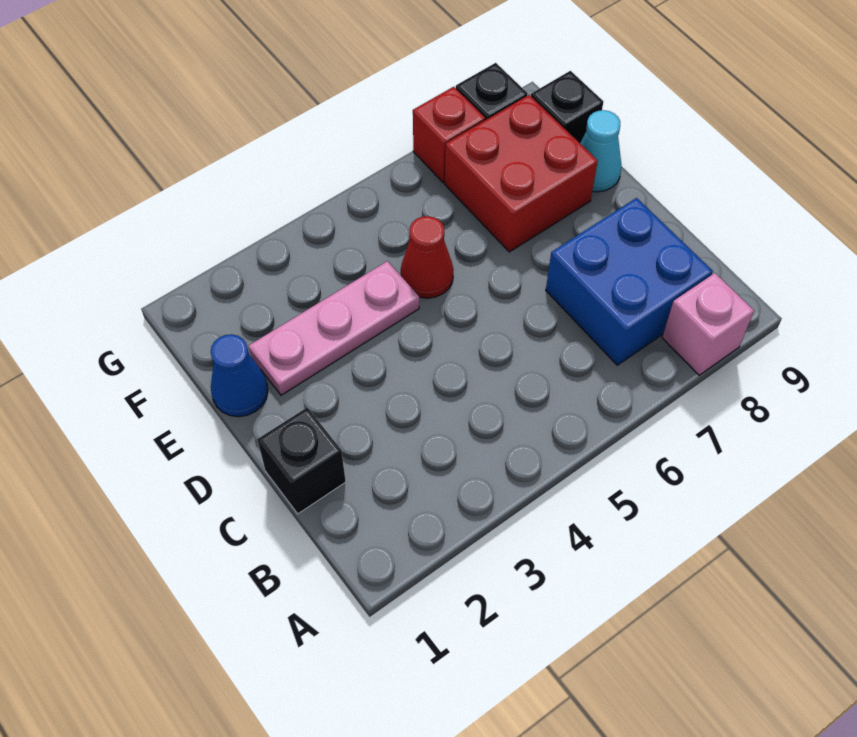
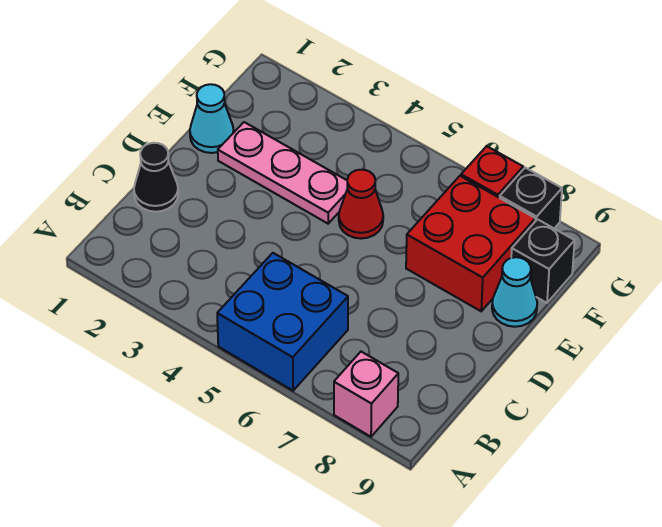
blue brick B7:C8 level 1 -> blue brick A5:B6 level 1
black brick C1 level 1 -> black cone C1 level 1
blue cone E1 level 1 -> cyan cone E1 level 1

